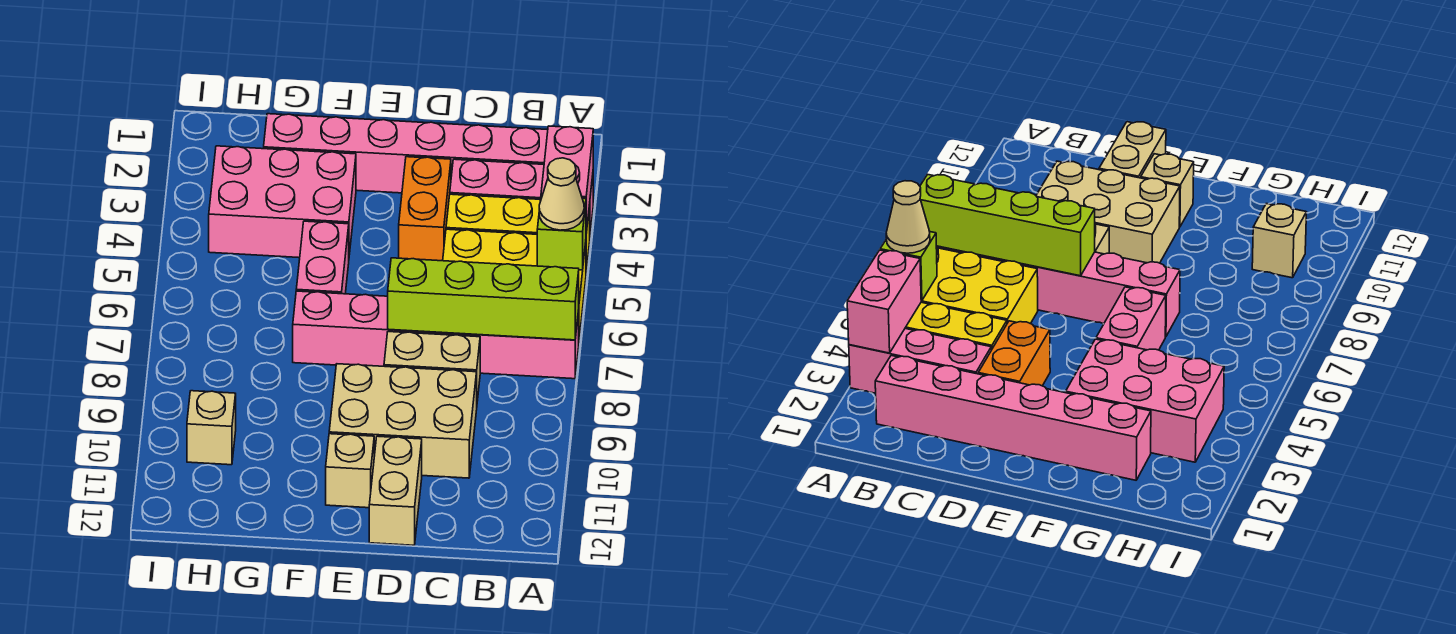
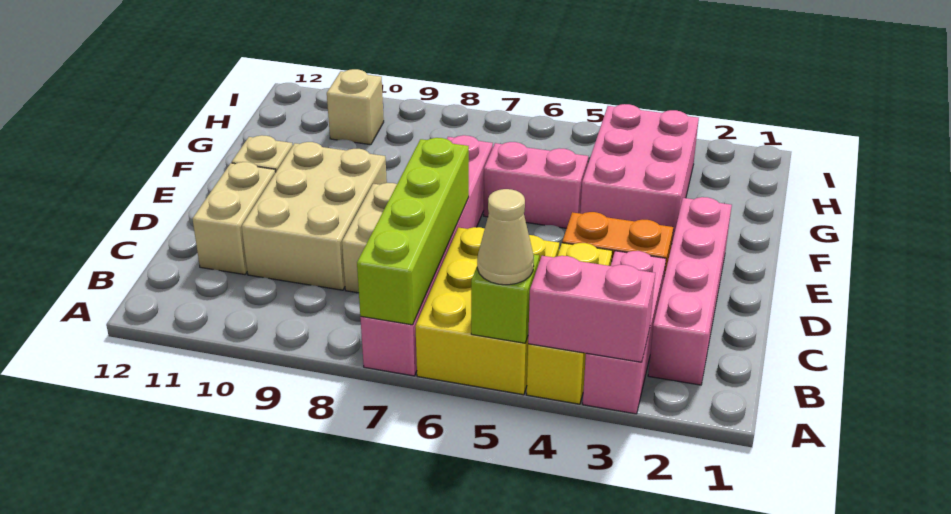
pink brick B2:G2 level 1 -> pink brick B2:E2 level 1
tan brick D11:D12 level 1 -> tan brick C11:D11 level 1

